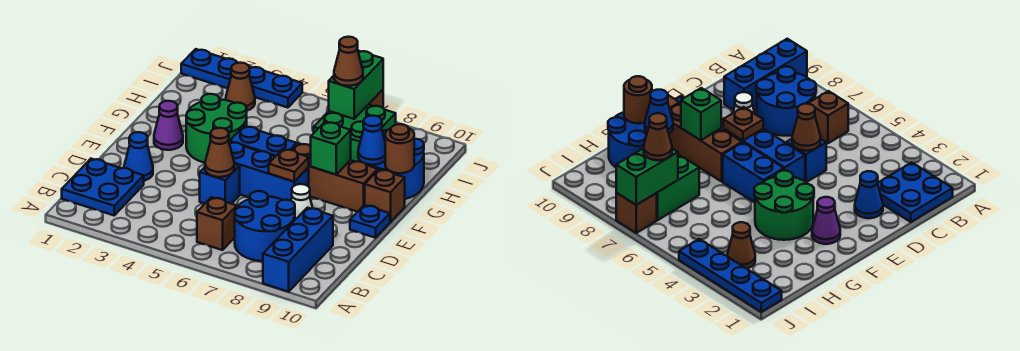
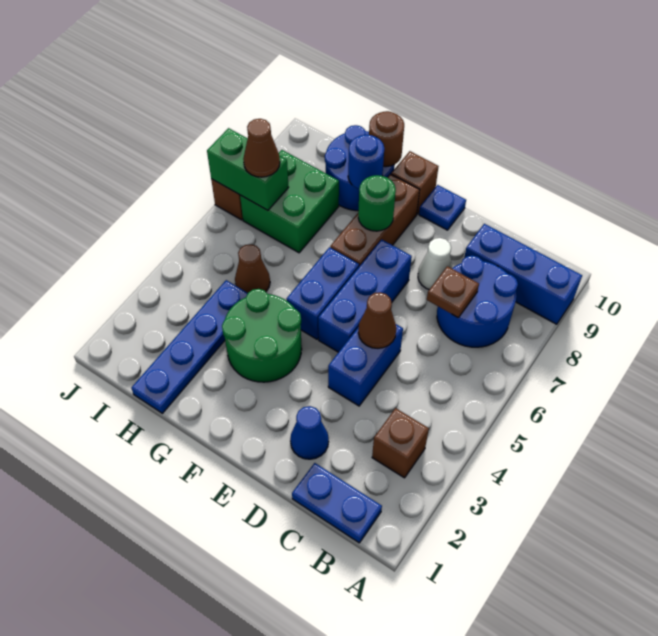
blue plate B1:C2 level 1 -> blue plate B1:C1 level 1
brown brick B6 level 1 -> brown brick B3 level 1
blue brick D5 level 1 -> blue brick D4:D5 level 1
brown plate E7 level 2 -> brown plate C7 level 2
purple cone F2 level 1 -> none
green brick F8 level 2 -> green round brick F8 level 2
blue cone G9 level 2 -> blue round brick G9 level 2
brown cone I3 level 1 -> brown cone H5 level 1
blue plate J1:J4 level 1 -> blue plate H1:H4 level 1

